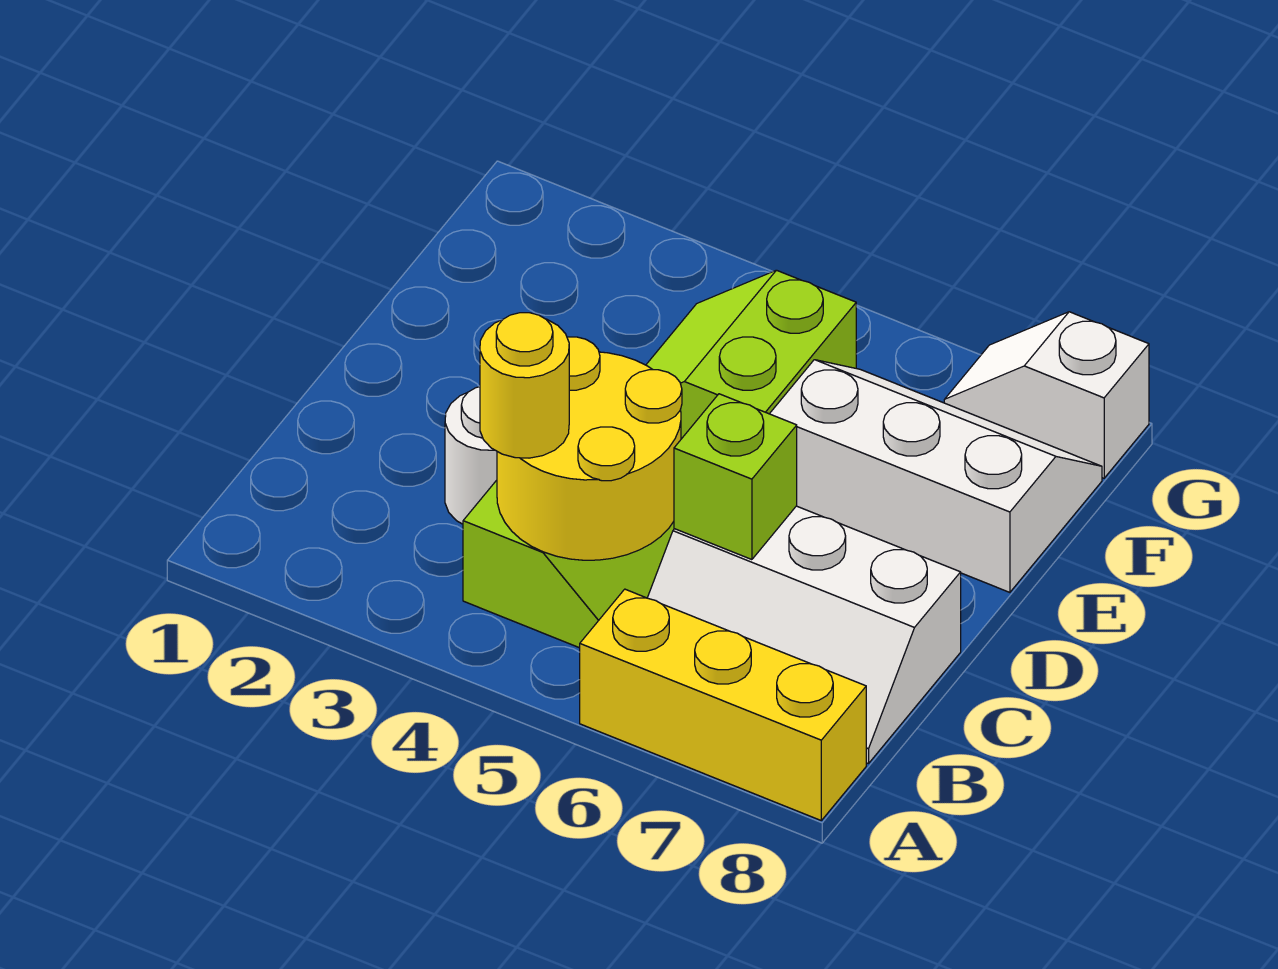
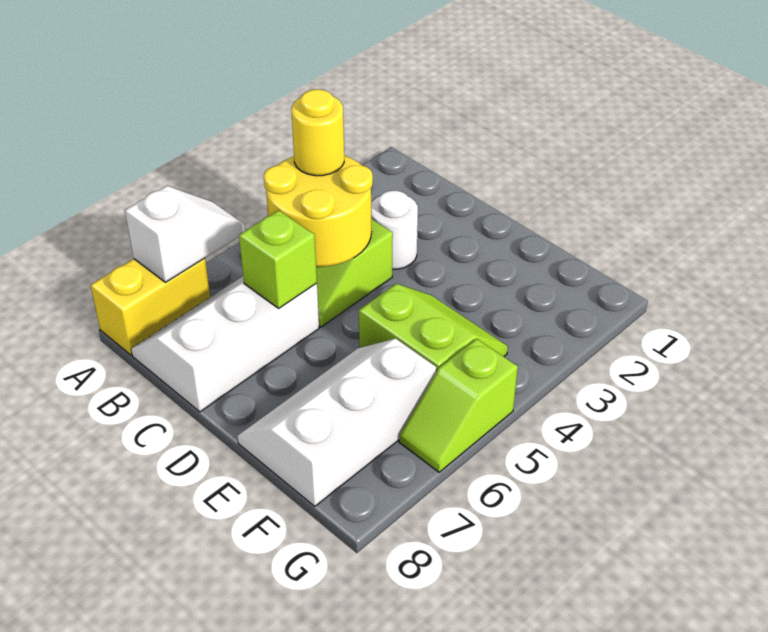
yellow brick A6:A8 level 1 -> yellow brick A7:A8 level 1
white slope E6:F8 level 1 top E -> white slope E6:F8 level 1 top F
none -> lime slope G5:G6 level 1 top 5
white slope G7:G8 level 1 top 8 -> white slope A6:A7 level 2 top 7

